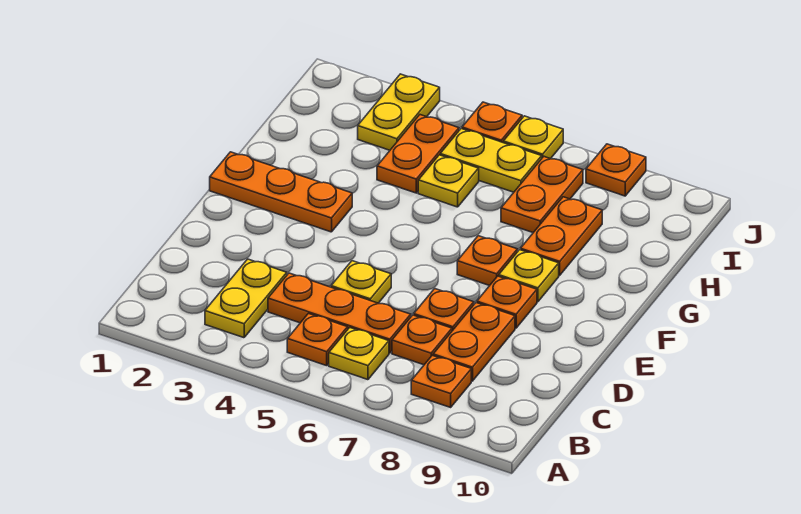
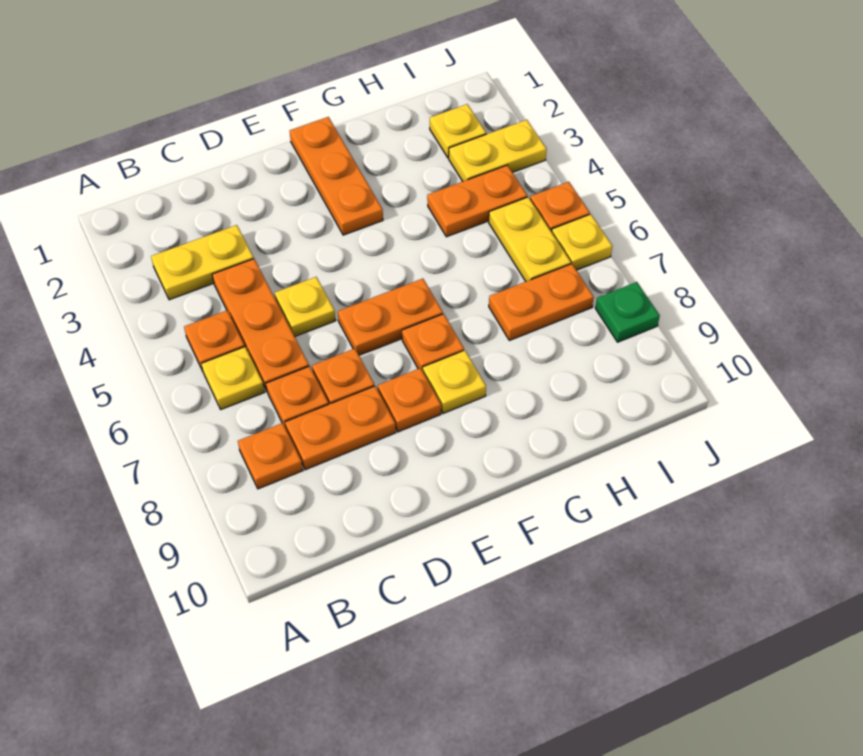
orange plate G8:H8 level 1 -> orange plate E6:F6 level 1
yellow plate H5 level 1 -> yellow plate I2 level 1
orange plate J8 level 1 -> green plate J8 level 1

